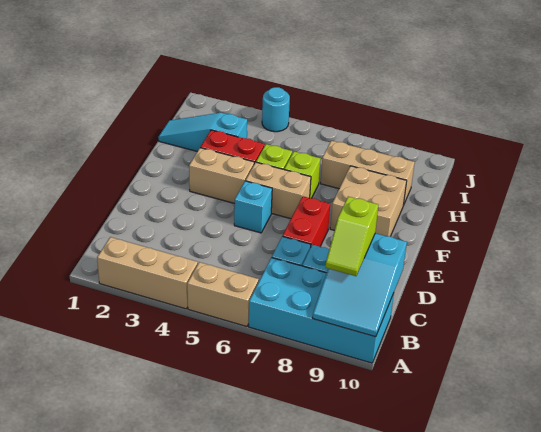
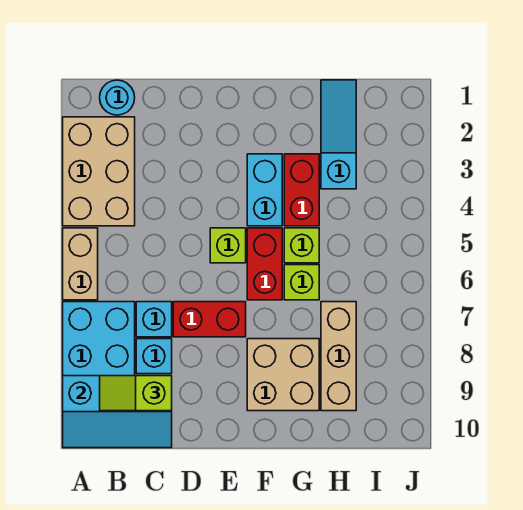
tan brick A2:A4 level 1 -> tan brick A2:B4 level 1
cyan slope A9:C10 level 2 top C -> cyan slope A9:C10 level 2 top 9
cyan brick E5 level 1 -> lime brick E5 level 1
tan brick F3:F4 level 1 -> cyan brick F3:F4 level 1
tan brick F5:F6 level 1 -> red brick F5:F6 level 1
cyan round brick J4 level 1 -> cyan round brick B1 level 1

